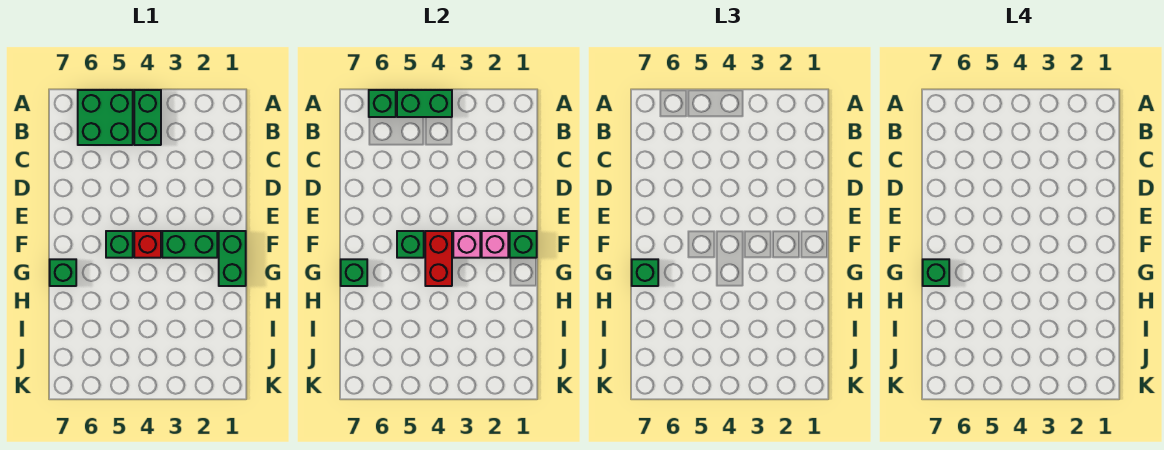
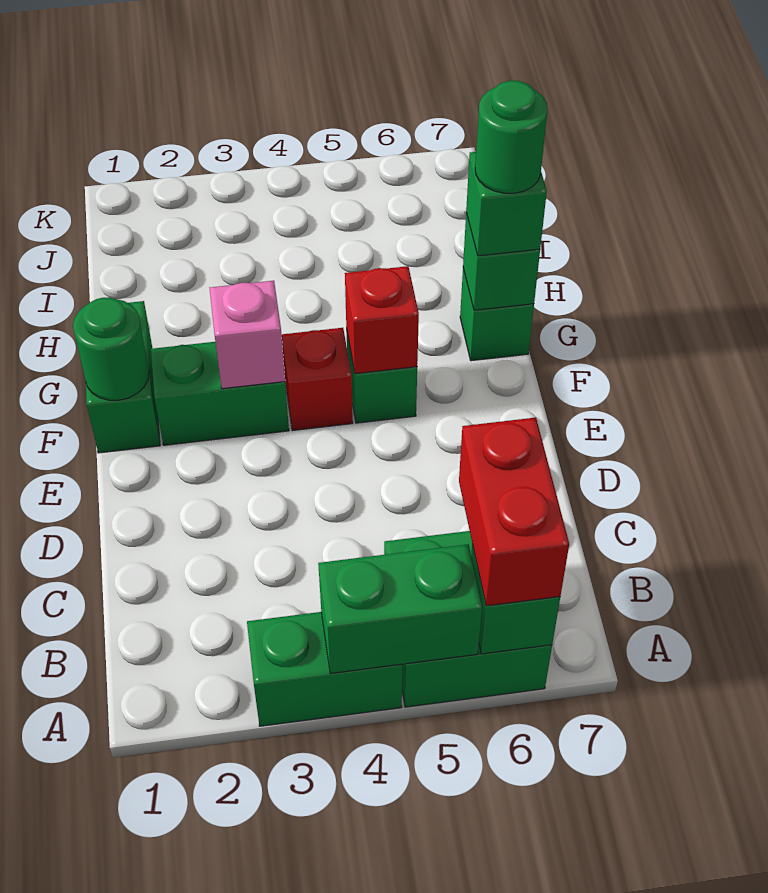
green brick A4:B4 level 1 -> green brick A3:A4 level 1
green brick F1 level 2 -> green round brick F1 level 2
pink brick F2 level 2 -> none
red brick F4:G4 level 2 -> red brick A6:B6 level 3
green brick F5 level 2 -> red brick F5 level 2
green brick G7 level 4 -> green round brick G7 level 4

